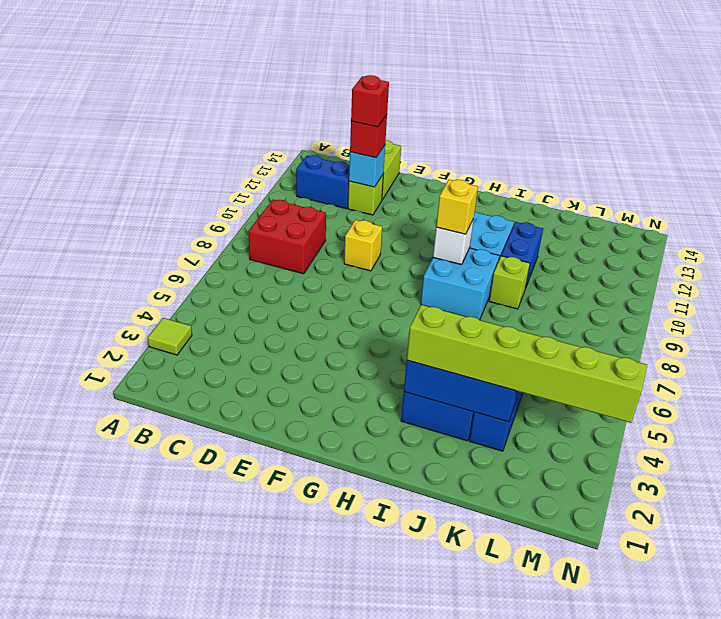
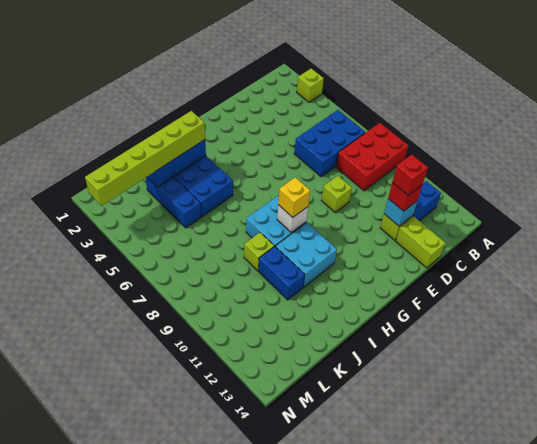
lime tile A3 level 1 -> lime brick A3 level 1
none -> blue brick B6:D7 level 1
red brick B8:C9 level 1 -> red brick A8:C9 level 1
yellow brick E9 level 1 -> lime brick E9 level 1

